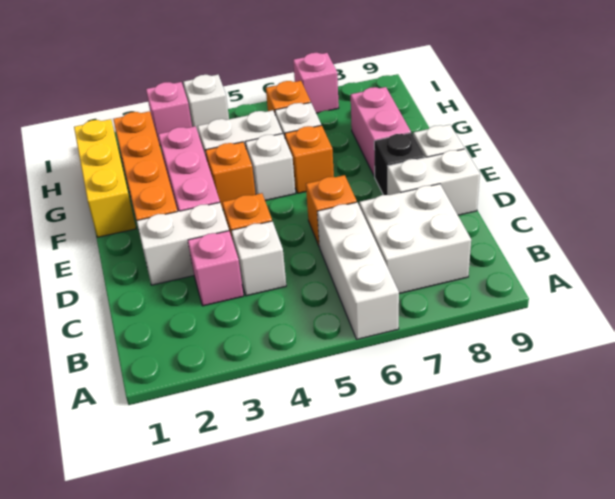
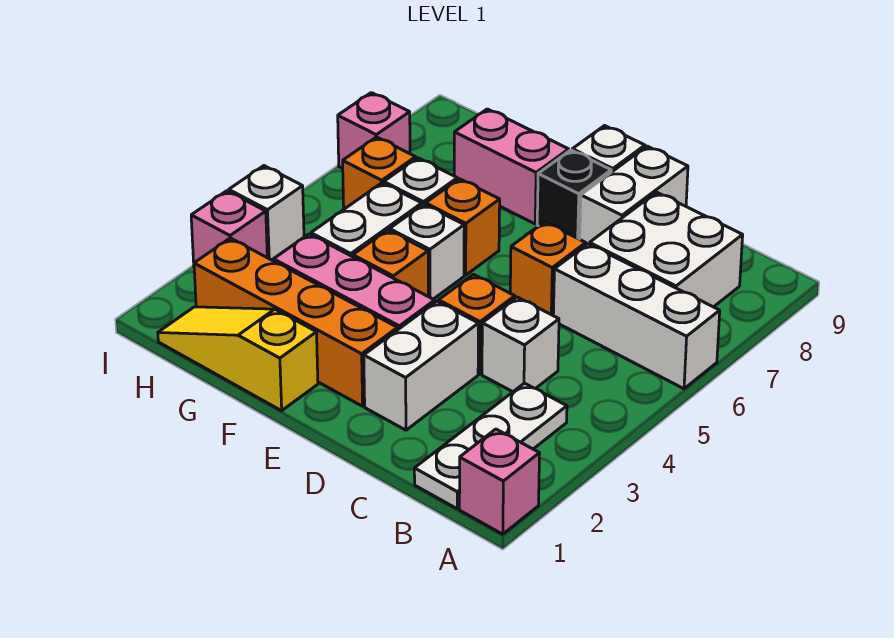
none -> white plate B1:B3 level 1
pink brick C3 level 1 -> pink brick A1 level 1
yellow brick F1:H1 level 1 -> yellow slope F1:H1 level 1 top F

